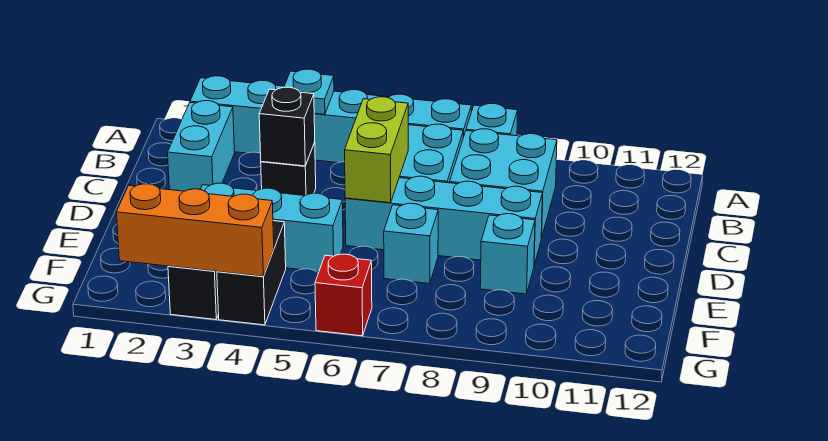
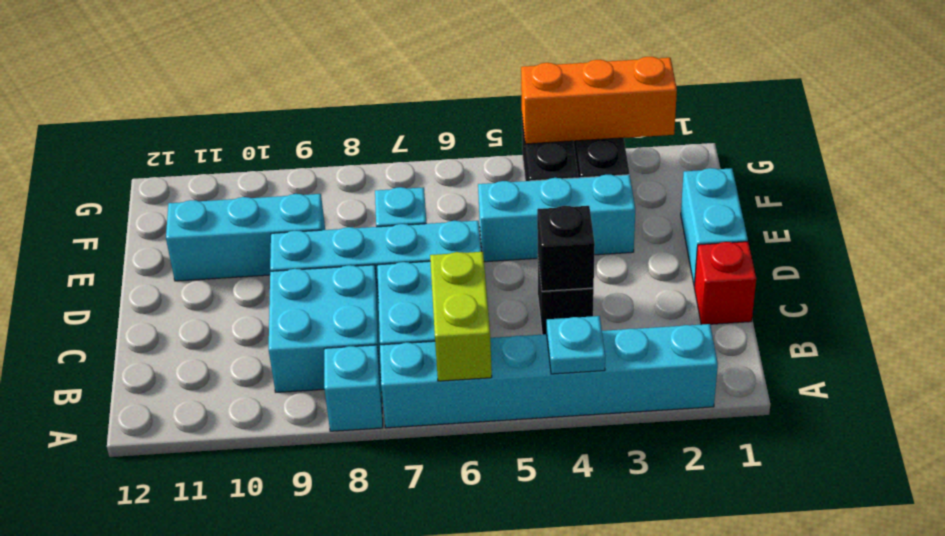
cyan brick B2:C2 level 1 -> cyan brick D1:E1 level 1
lime brick C6:D6 level 2 -> lime brick A6:B6 level 2
cyan brick E9 level 1 -> cyan brick E9:E11 level 1
red brick G6 level 1 -> red brick C1 level 1

